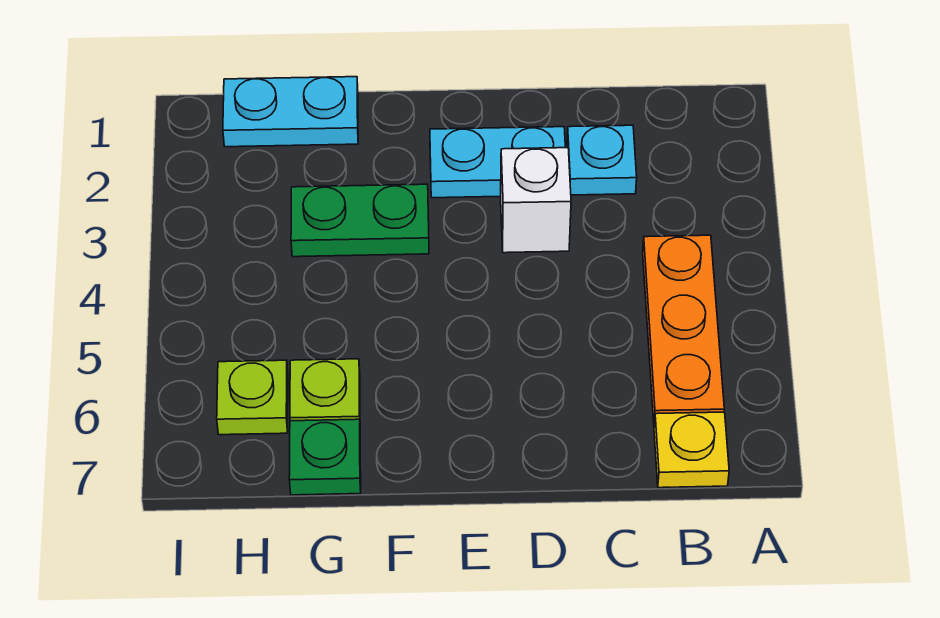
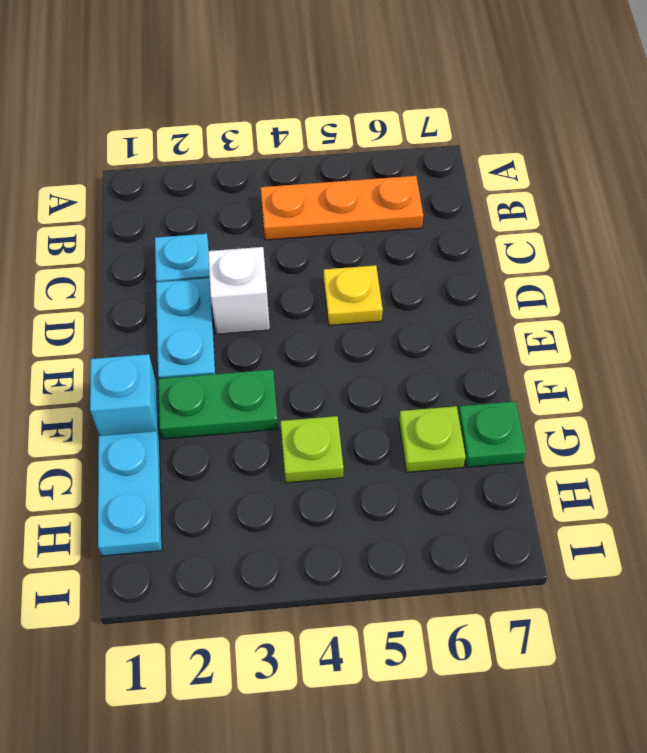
yellow plate B7 level 1 -> yellow plate D5 level 1
none -> cyan brick F1 level 1
green plate F3:G3 level 1 -> green plate F2:F3 level 1
lime plate H6 level 1 -> lime plate G4 level 1

